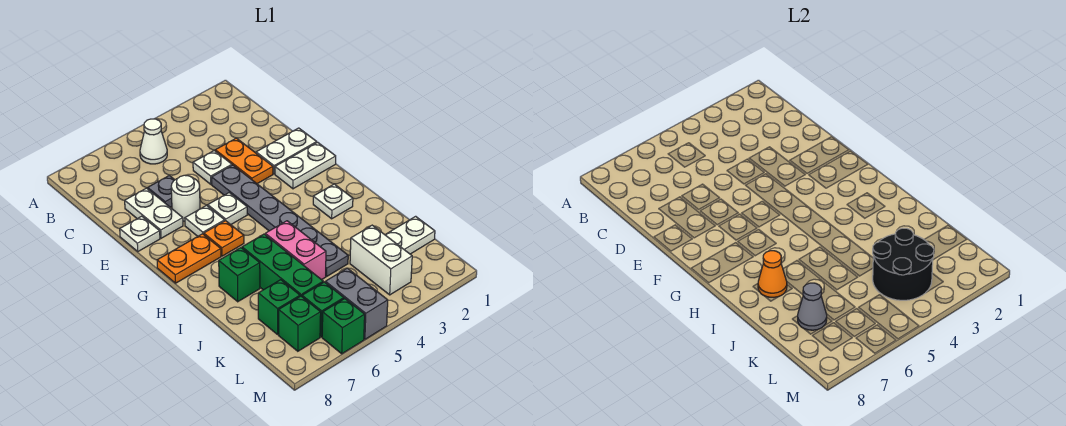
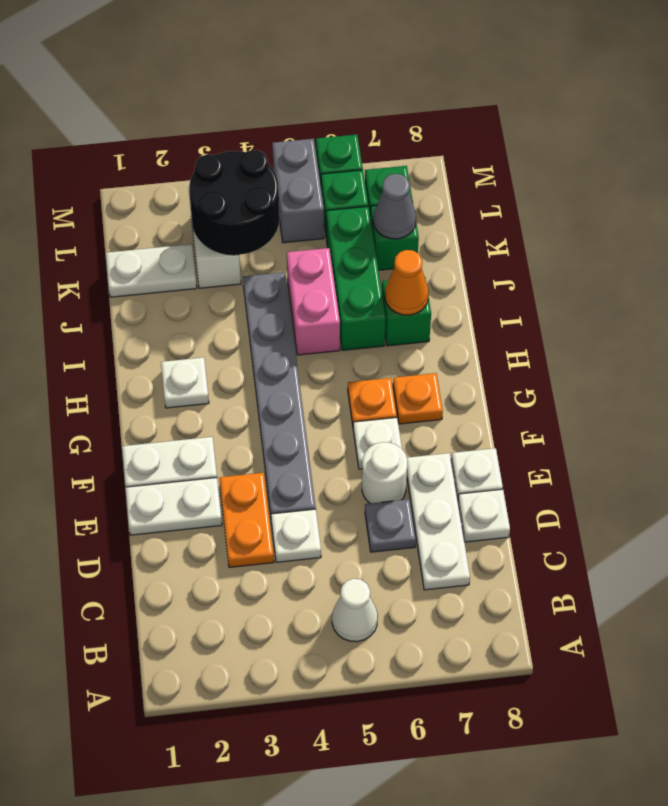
white plate D7:E7 level 1 -> white plate C7:E7 level 1
white plate F5 level 1 -> white plate D8 level 1
orange plate G7:G8 level 1 -> orange plate G7 level 1

